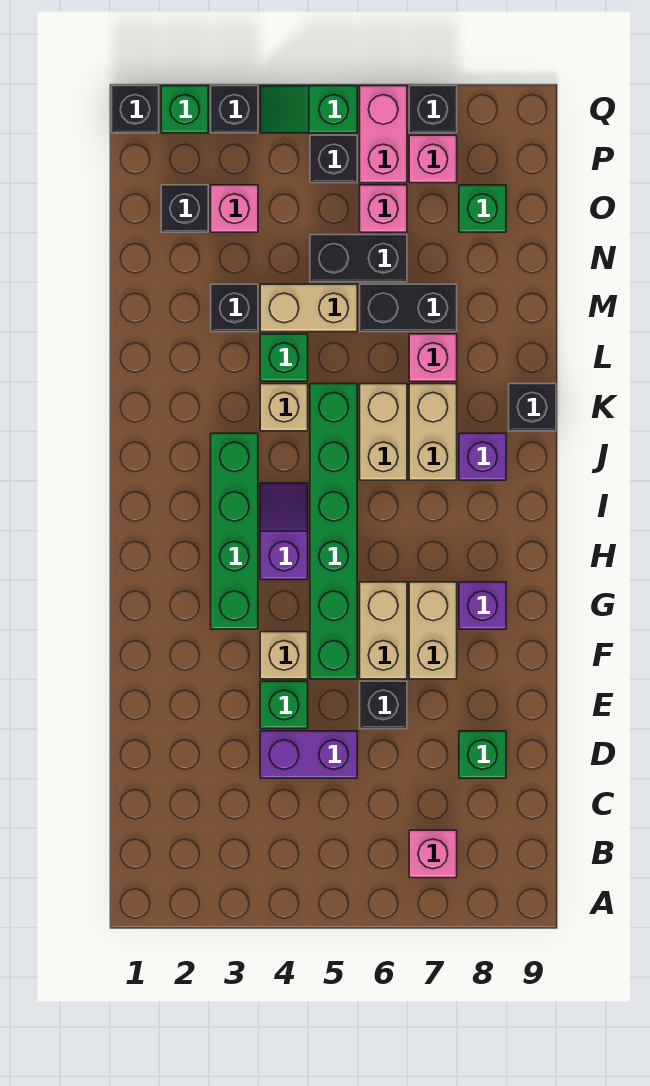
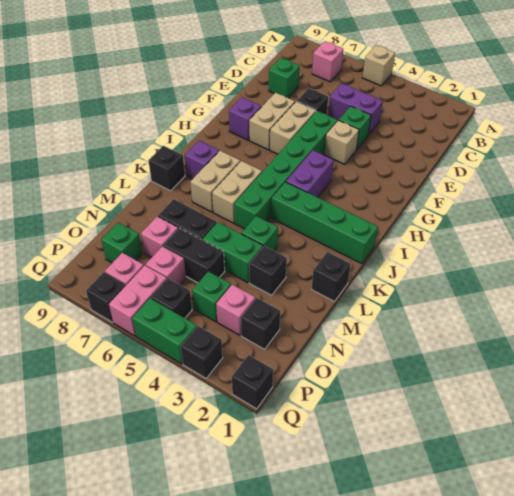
green brick G3:J3 level 1 -> green brick J1:J4 level 1
purple slope H4:I4 level 1 top H -> purple brick H4:I4 level 1
tan brick K4 level 1 -> tan brick A5 level 1
none -> black brick L1 level 1
pink brick L7 level 1 -> pink brick N7 level 1
tan brick M4:M5 level 1 -> green brick M4:M5 level 1
green brick Q2 level 1 -> green brick O4 level 1
green slope Q4:Q5 level 1 top 5 -> green brick Q4:Q5 level 1

